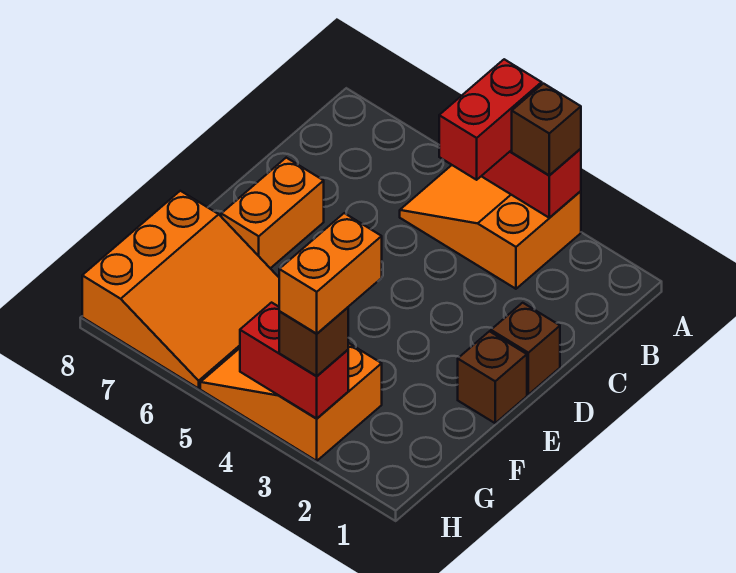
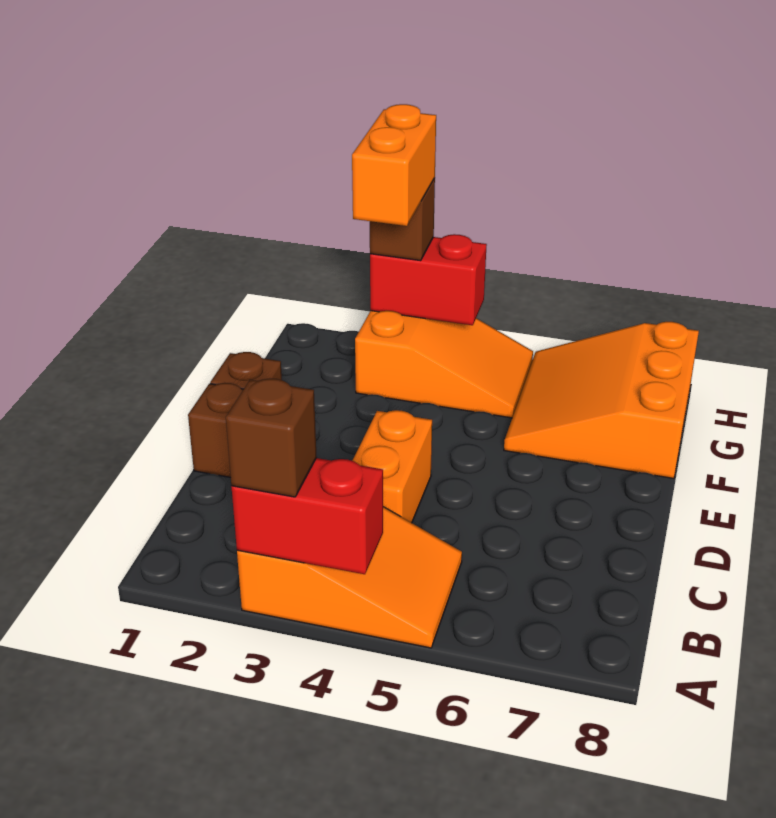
red brick A4:B4 level 3 -> none
orange brick D7:E7 level 1 -> orange brick C4:D4 level 1

